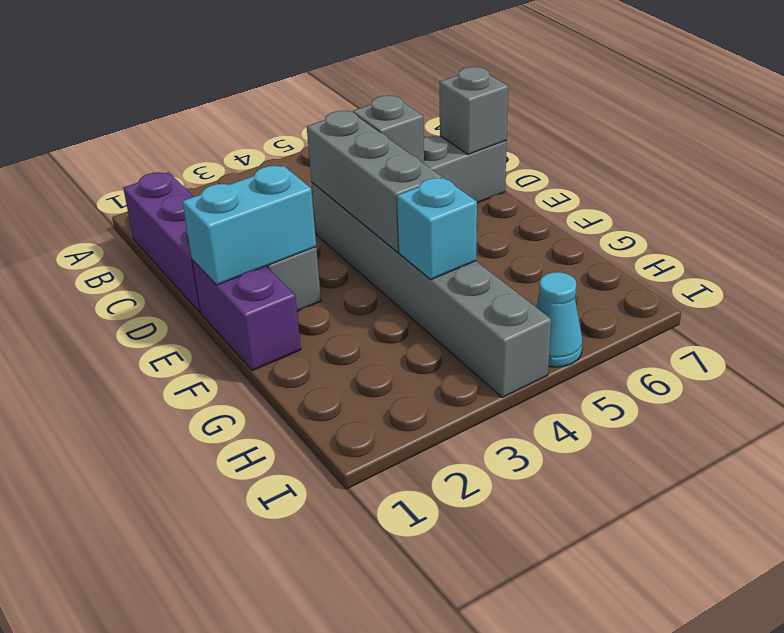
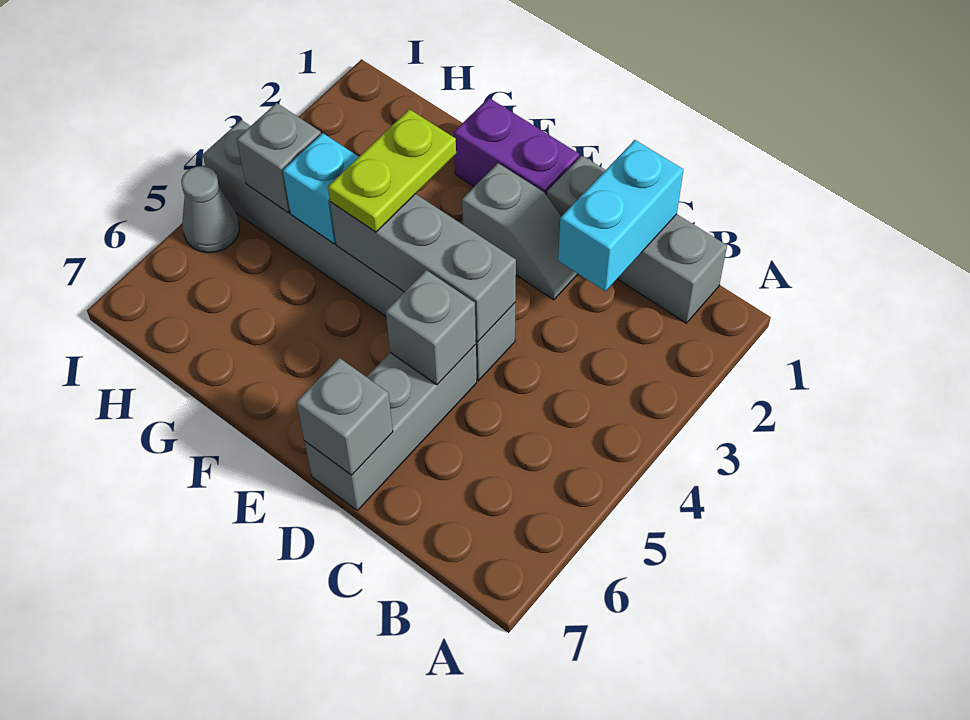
purple brick B1:D1 level 1 -> grey brick B1:D1 level 1
cyan brick E1:E2 level 2 -> cyan brick C1:C2 level 2
none -> lime plate F3:F4 level 3
none -> grey brick H4 level 2
cyan cone I5 level 1 -> grey cone I5 level 1

